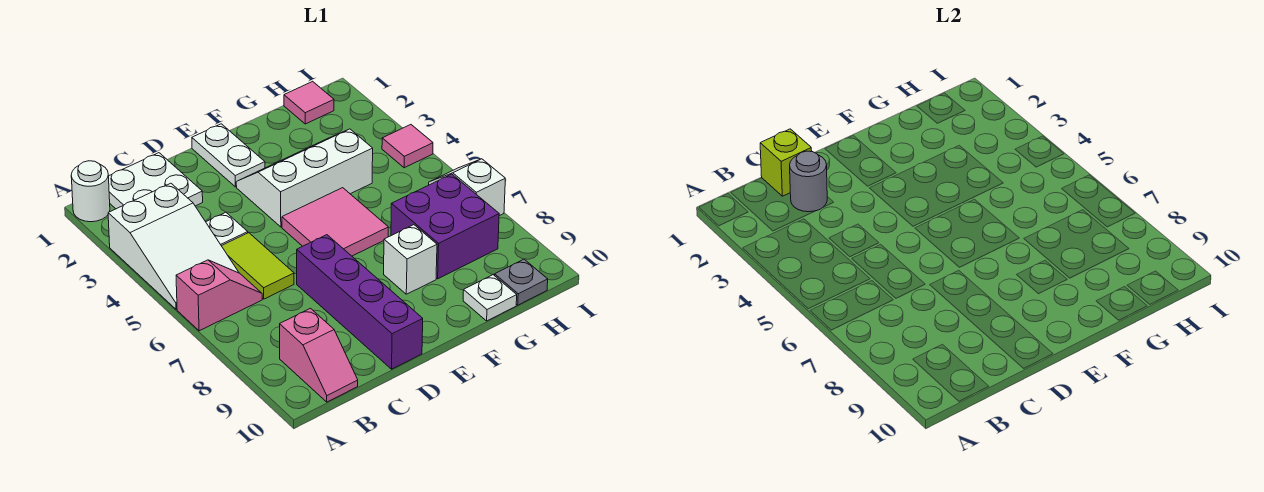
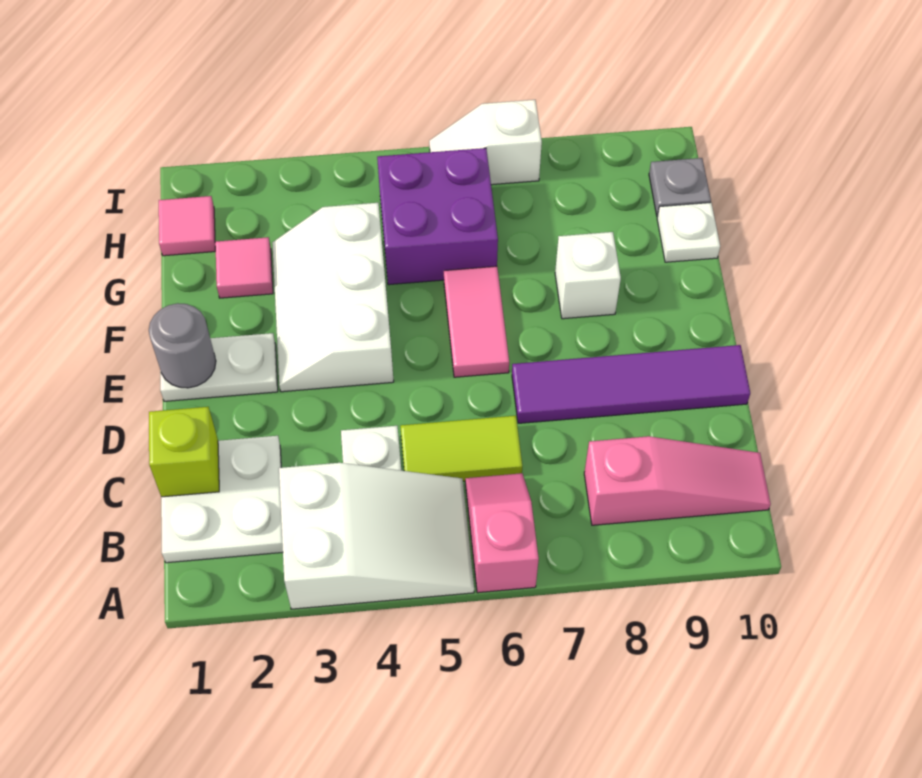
white round brick A1 level 1 -> none
pink slope B9:B10 level 1 top 9 -> pink slope B8:B10 level 1 top 8
grey round brick C2 level 2 -> grey round brick E1 level 2
purple brick D7:D10 level 1 -> purple tile D7:D10 level 1
pink tile E5:F6 level 1 -> pink tile E6:F6 level 1
purple brick G7:H8 level 1 -> purple brick G5:H6 level 1
pink tile I4 level 1 -> pink tile G2 level 1

